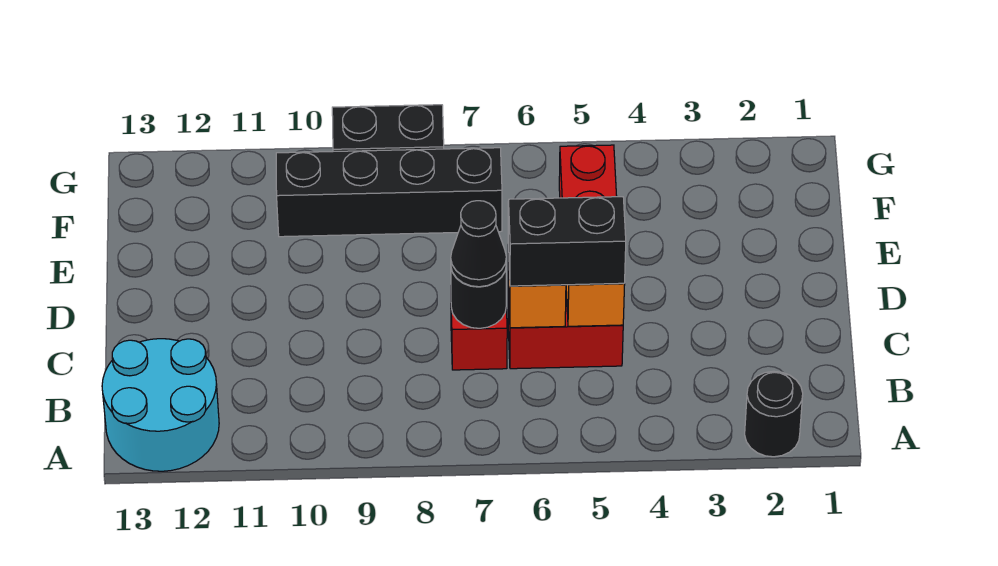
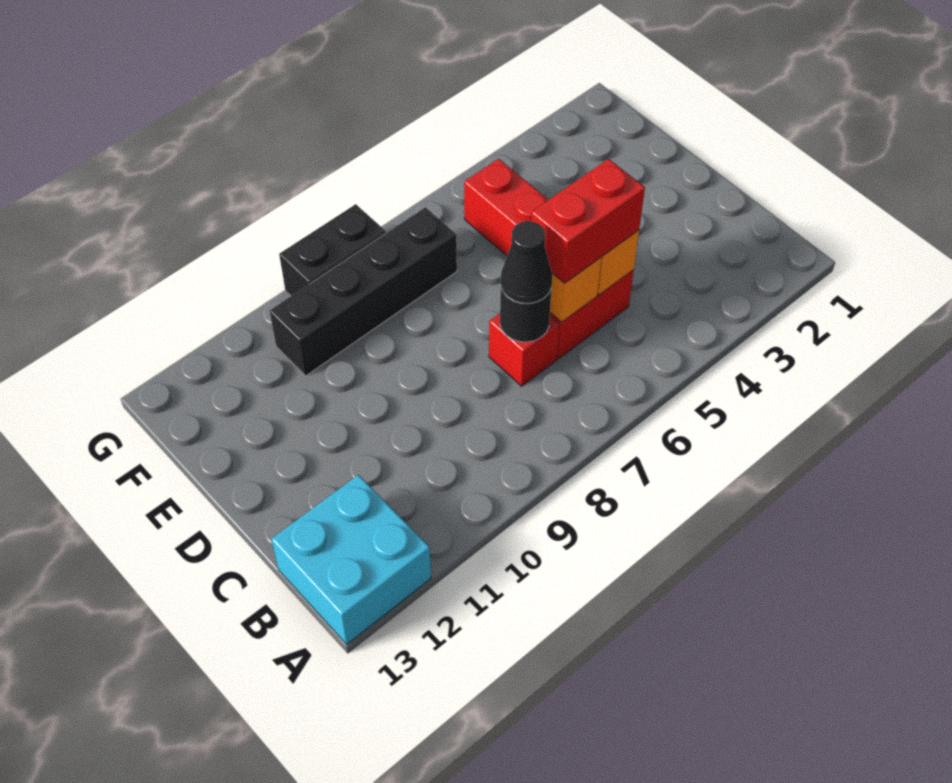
black round brick A2 level 1 -> none
cyan round brick A12:B13 level 1 -> cyan brick A12:B13 level 1
black brick C5:C6 level 3 -> red brick C5:C6 level 3

